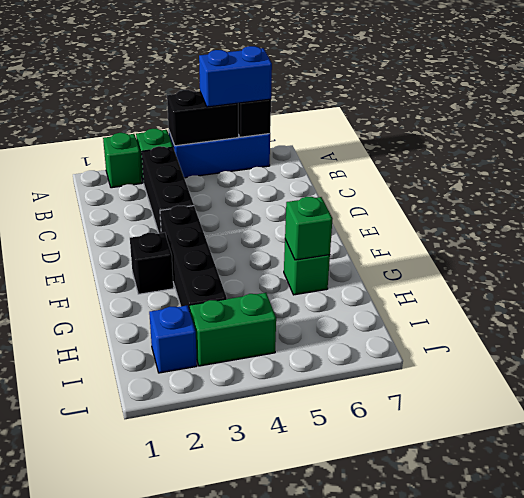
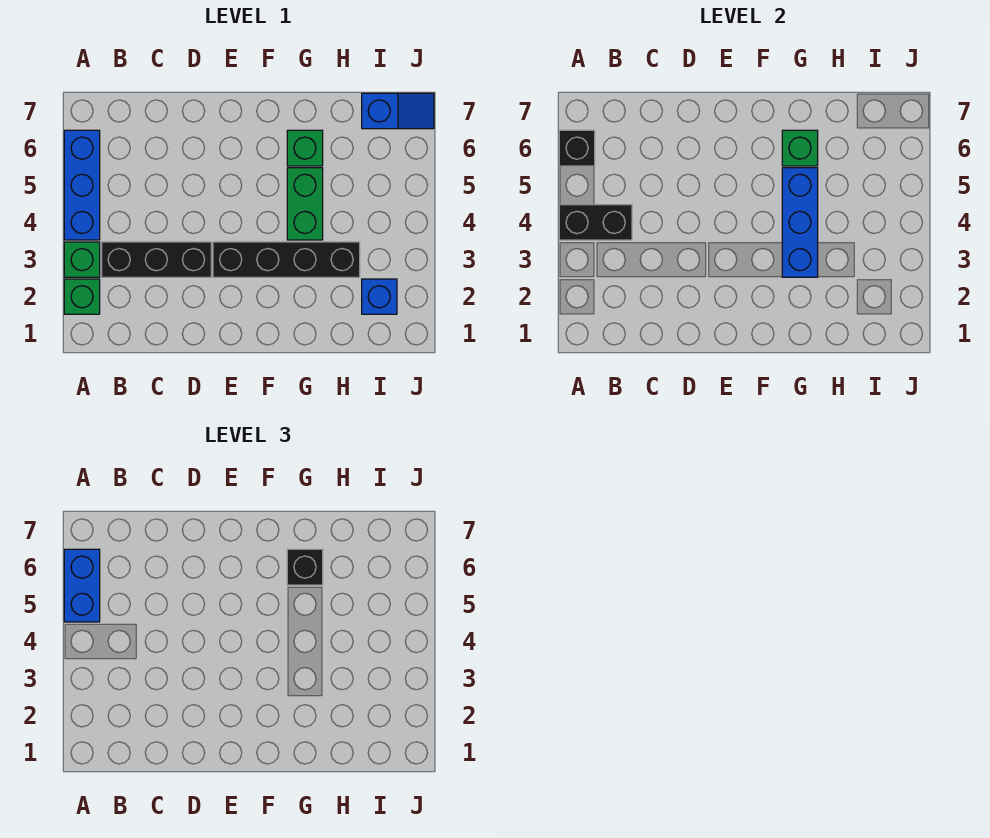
black brick A4:A5 level 2 -> black brick A4:B4 level 2
black brick F2 level 1 -> black brick G6 level 3
none -> blue brick G3:G5 level 2
green brick I3:I4 level 1 -> green brick G4:G5 level 1
none -> blue slope I7:J7 level 1 top I

